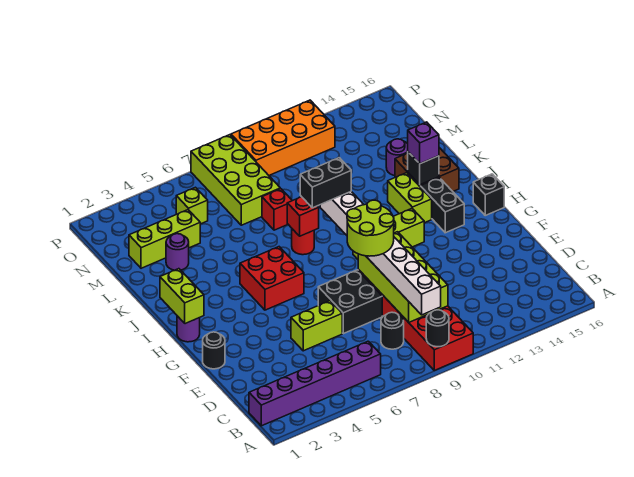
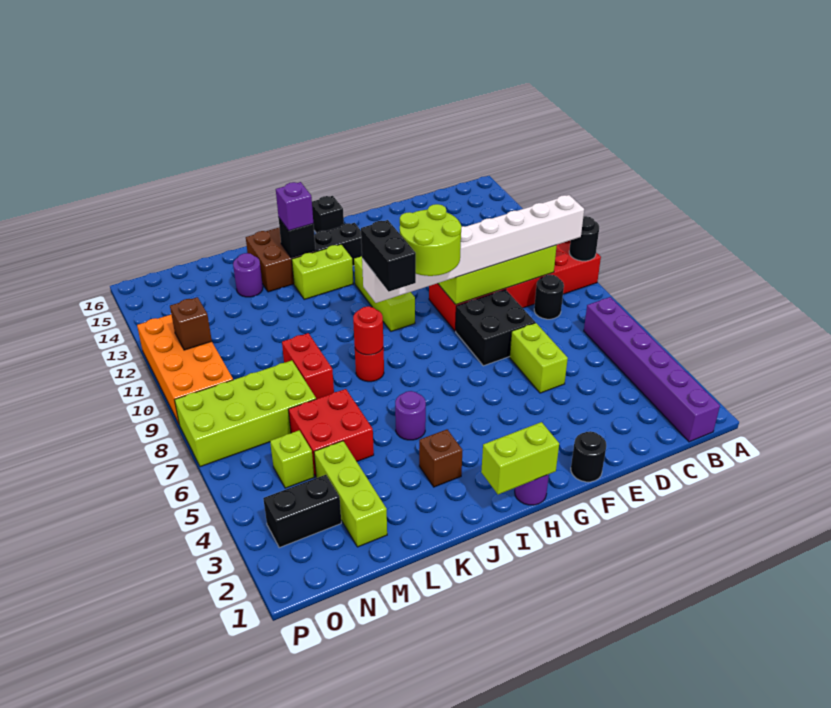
lime round brick E8:F9 level 4 -> lime round brick G8:H9 level 4
red brick H5:I6 level 1 -> red brick L5:M6 level 1
none -> brown brick J3 level 1
red brick J8 level 2 -> red round brick J8 level 2
purple round brick L3 level 1 -> purple round brick J5 level 1
red brick L8 level 1 -> red brick L8:L9 level 1
none -> black brick N3:O3 level 1
none -> brown brick O11 level 2

